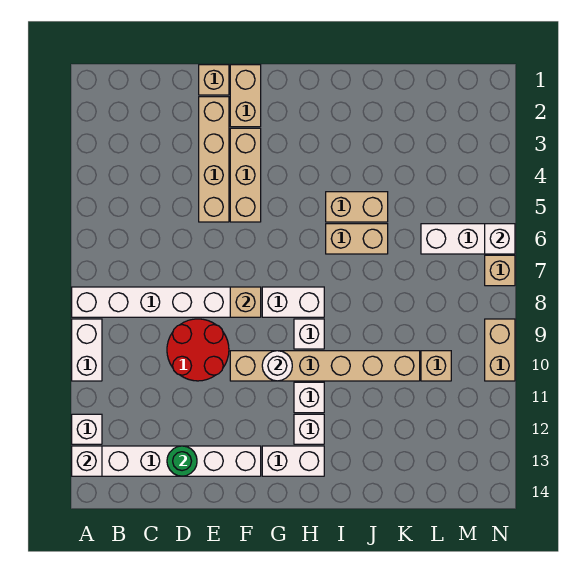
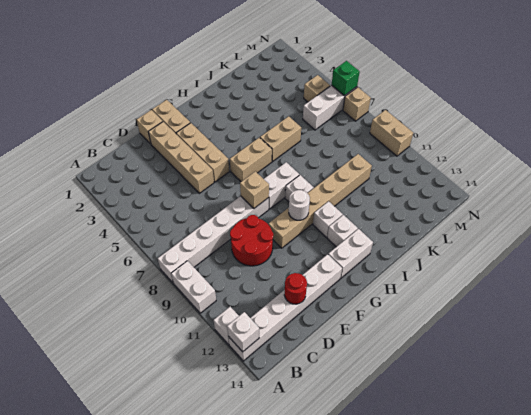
green round brick D13 level 2 -> red round brick D13 level 2
tan brick I5:J5 level 1 -> tan brick G6:H6 level 1
tan brick L10 level 1 -> tan brick M5 level 1
white brick N6 level 2 -> green brick N6 level 2

